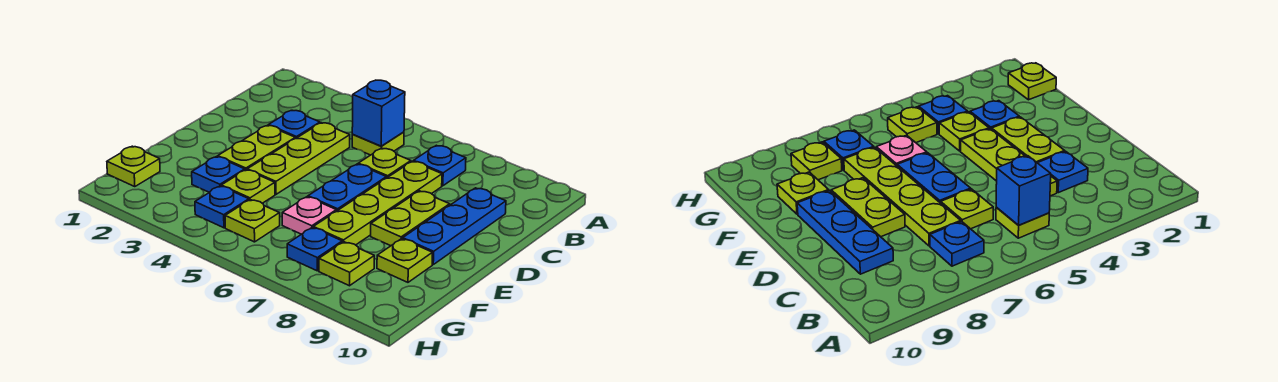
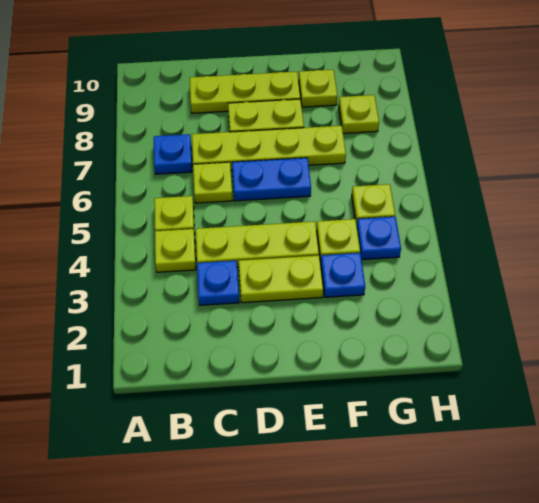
blue brick B5 level 2 -> none
blue plate C9:E9 level 1 -> lime plate C9:E9 level 1
pink plate F6 level 1 -> none
lime plate G1 level 1 -> lime plate B4 level 1
blue plate G7 level 1 -> none

